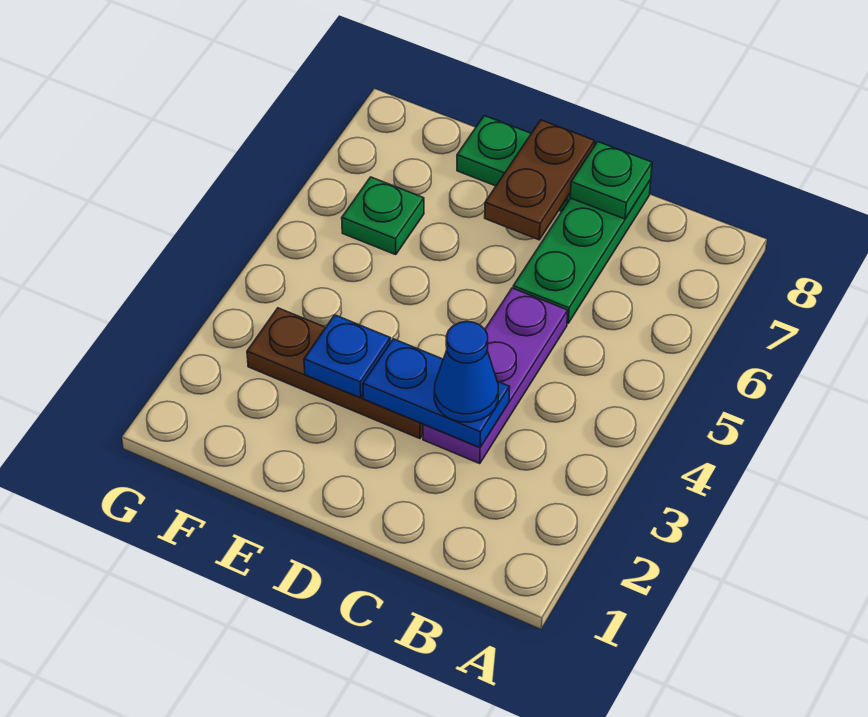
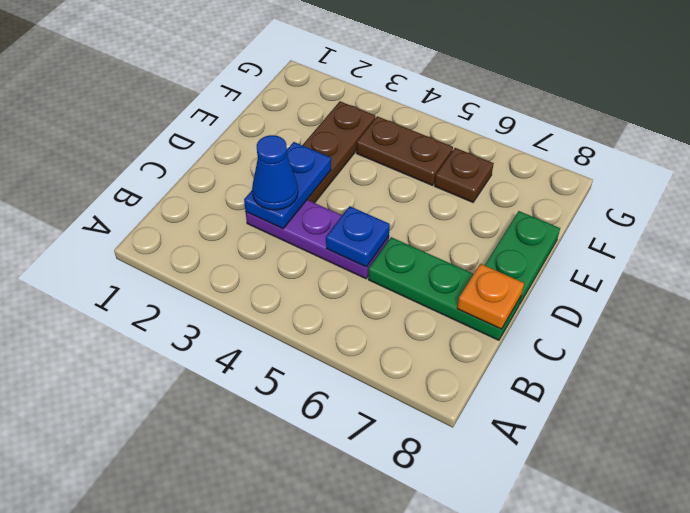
green plate C8 level 2 -> orange plate C8 level 2
brown plate D7:D8 level 2 -> brown plate F4:F5 level 1
blue plate E3 level 2 -> blue plate C5 level 2
green plate F6 level 1 -> brown plate F6 level 1

